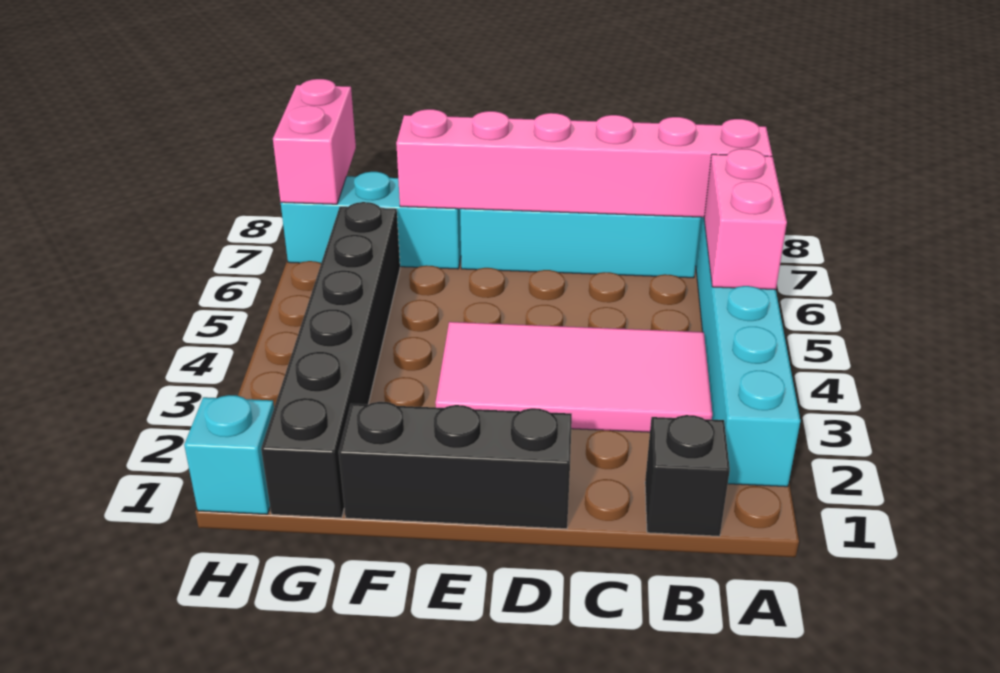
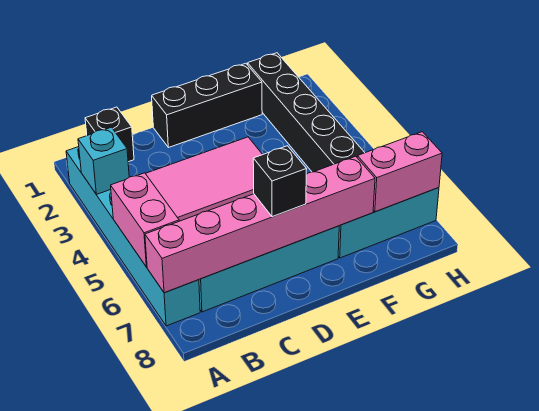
none -> black brick D7 level 3
cyan brick H1 level 1 -> cyan brick A3 level 2
pink brick H7:H8 level 2 -> pink brick G7:H7 level 2

